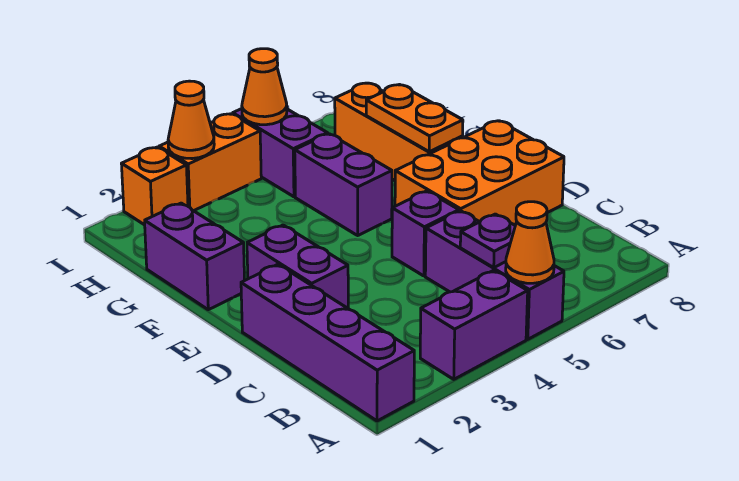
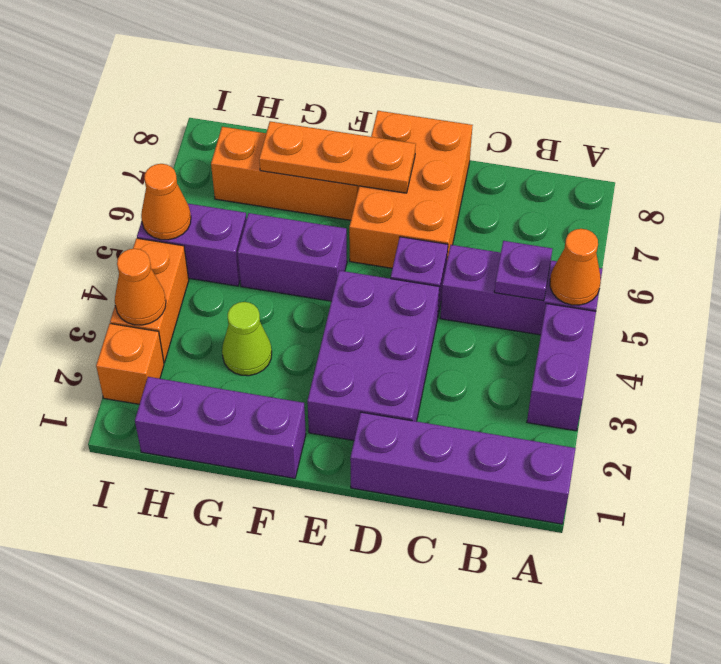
purple brick D2:E2 level 1 -> purple brick D2:E4 level 1
purple brick F1:G1 level 1 -> purple brick F1:H1 level 1
orange plate F7:G7 level 2 -> orange plate E7:G7 level 2
none -> lime cone G3 level 1

